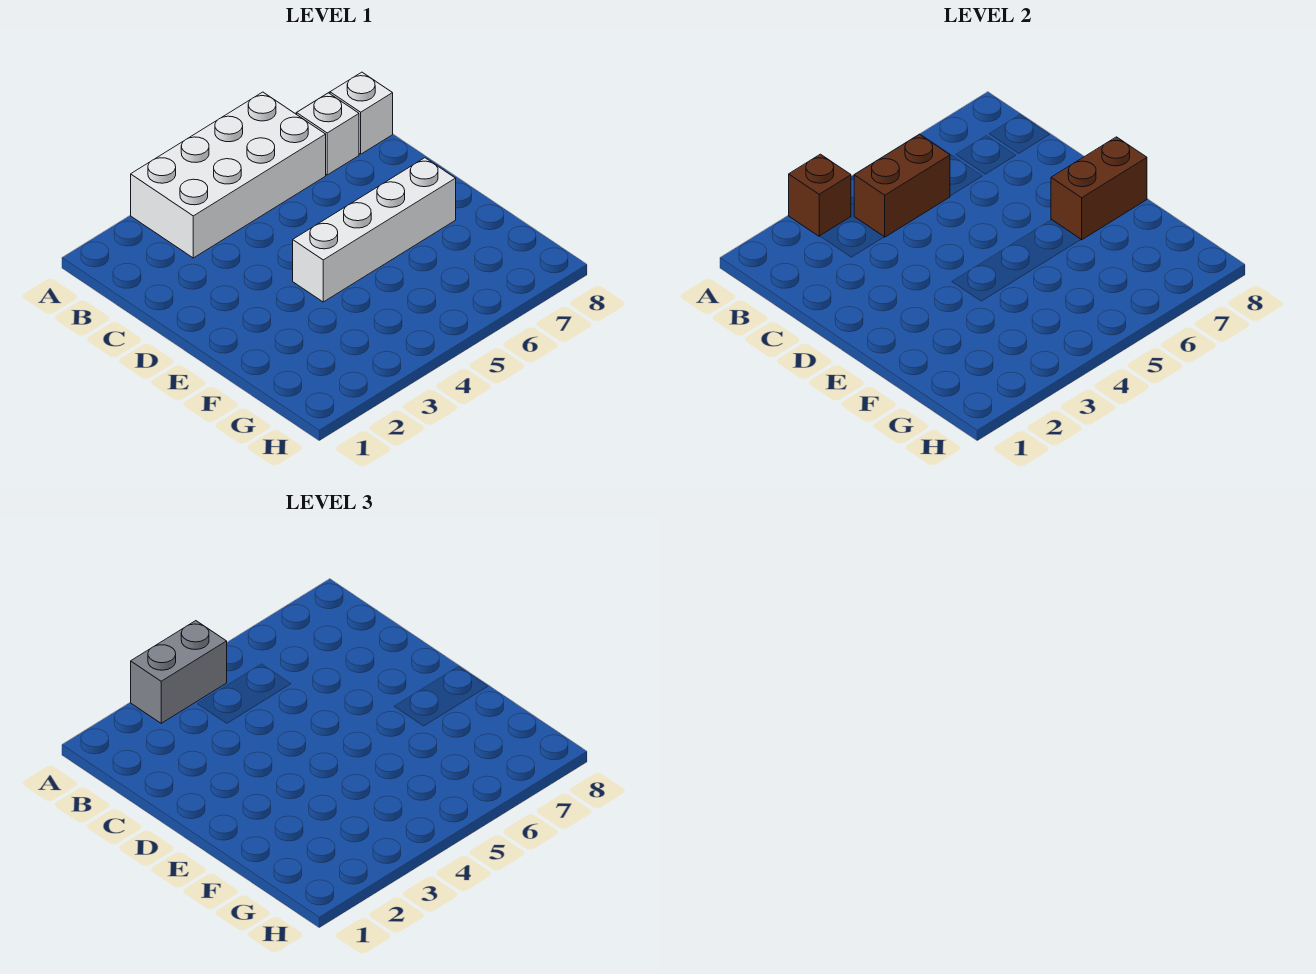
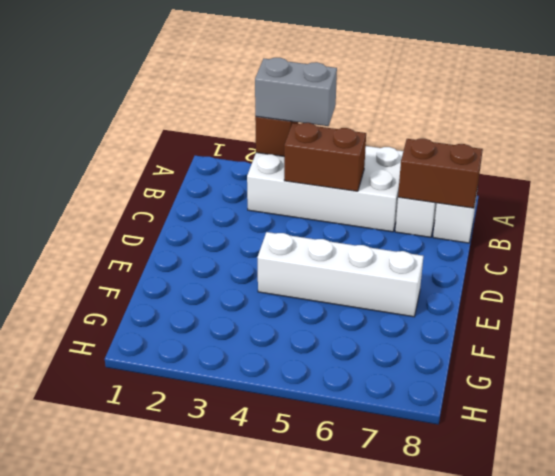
brown brick E7:E8 level 2 -> brown brick B7:B8 level 2

